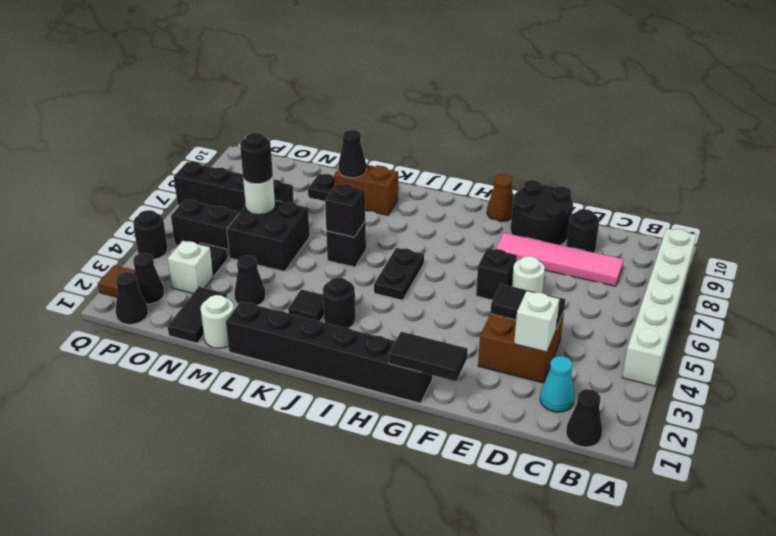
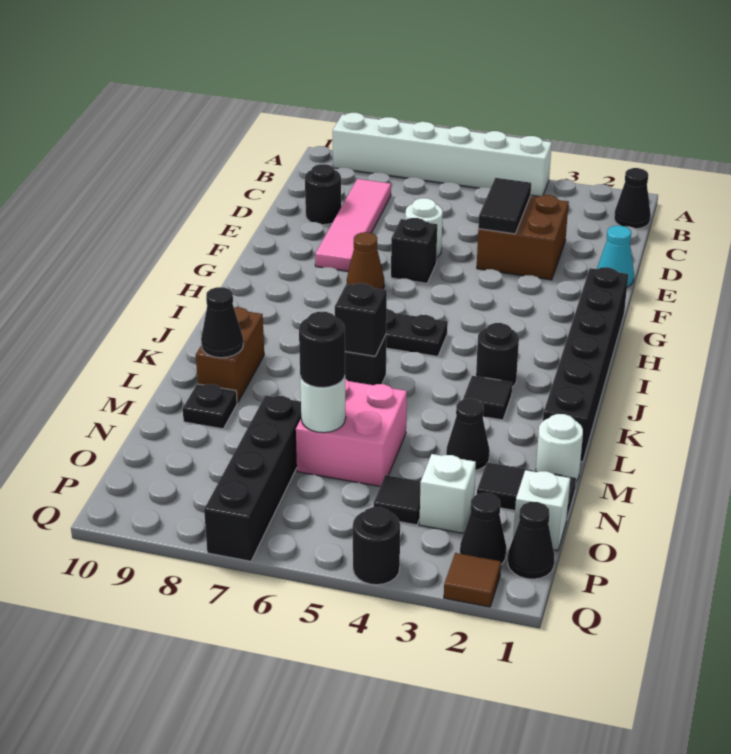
cyan cone C2 level 1 -> cyan cone E1 level 1
white brick D3 level 2 -> white brick O1 level 1
black round brick E9:F10 level 1 -> none
black tile F1:G1 level 2 -> none
brown cone G10 level 1 -> brown cone G7 level 1
black brick M5:N6 level 1 -> pink brick M5:N6 level 1
black brick O5:P5 level 1 -> none

